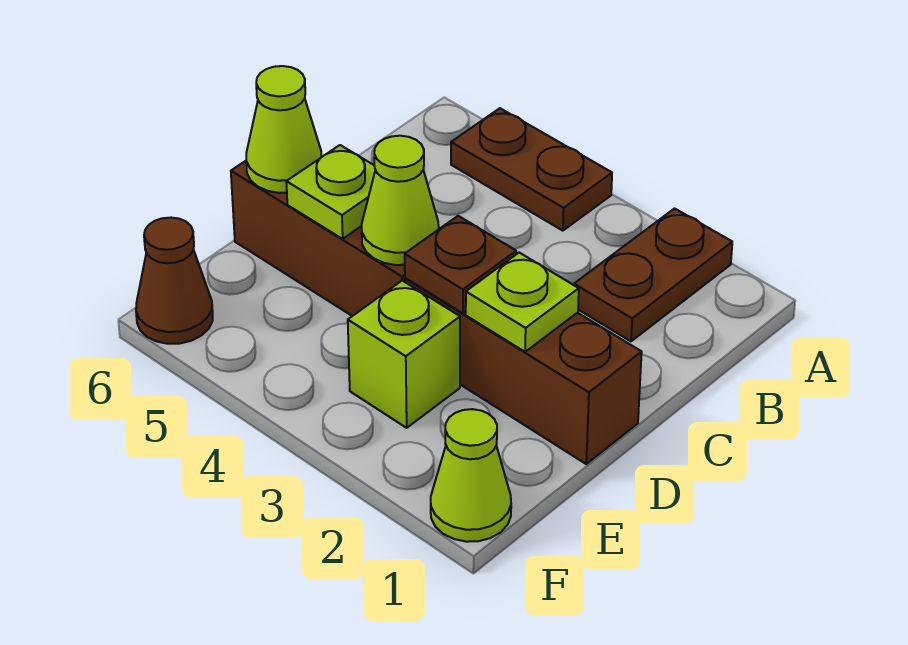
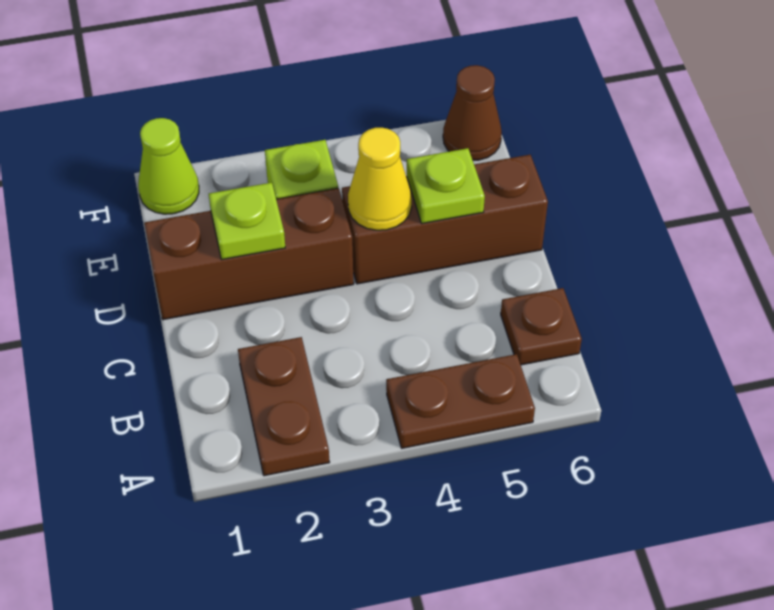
brown plate D3 level 2 -> brown plate B6 level 1
lime cone D4 level 2 -> yellow cone D4 level 2
lime cone D6 level 2 -> none

